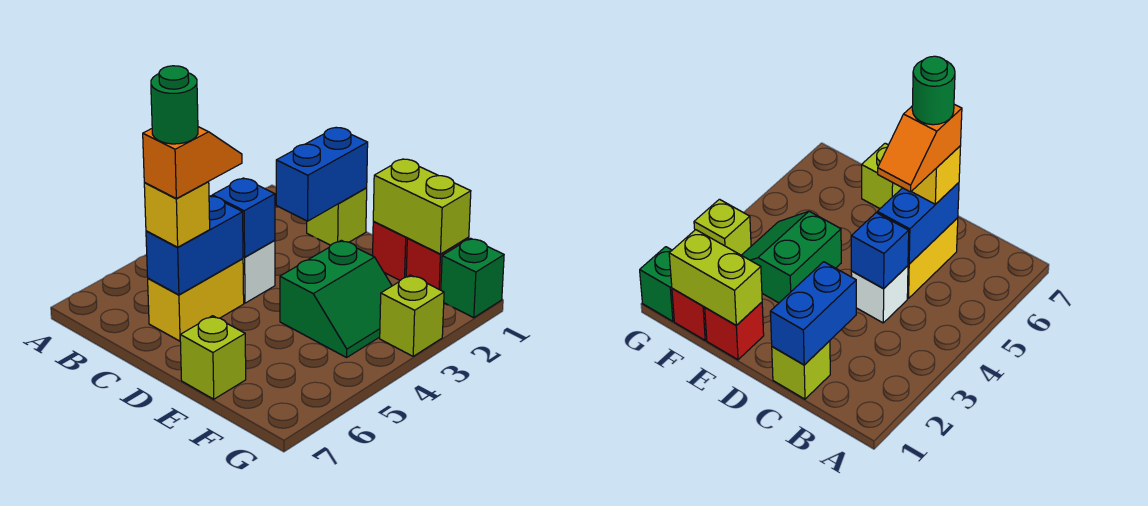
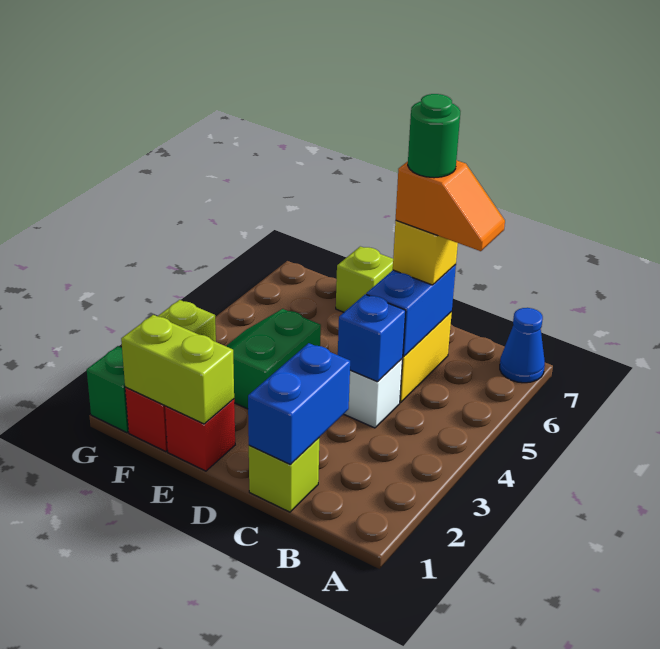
none -> blue cone A7 level 1
orange slope C5:C6 level 4 top 6 -> orange slope B6:C6 level 4 top C

